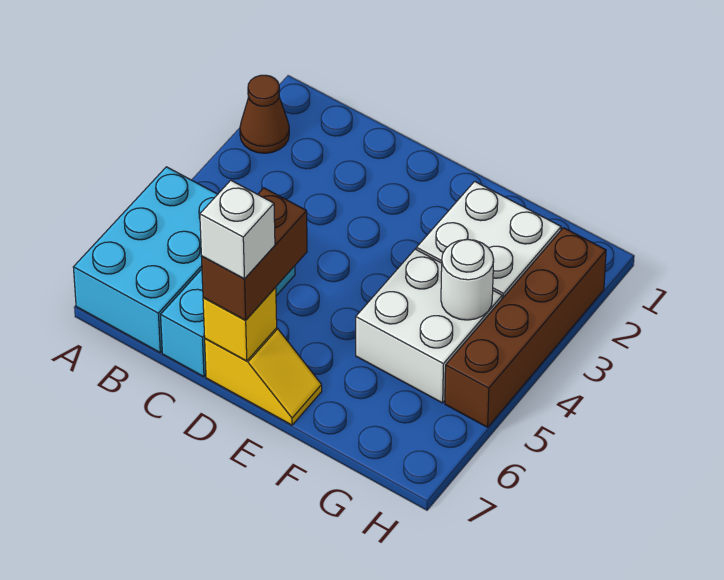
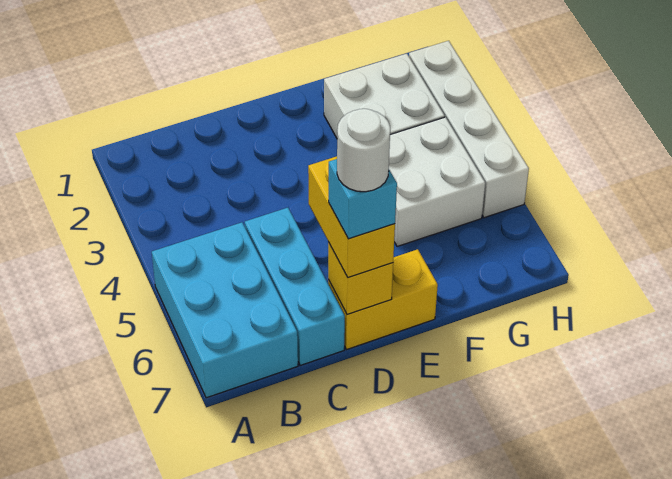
brown cone A2 level 1 -> none
brown brick D6:D7 level 3 -> yellow brick D6:D7 level 3
yellow slope D7:E7 level 1 top D -> yellow brick D7:E7 level 1
white brick D7 level 4 -> cyan brick D7 level 4
white round brick G4 level 2 -> white round brick D7 level 5
brown brick H2:H5 level 1 -> white brick H2:H5 level 1

